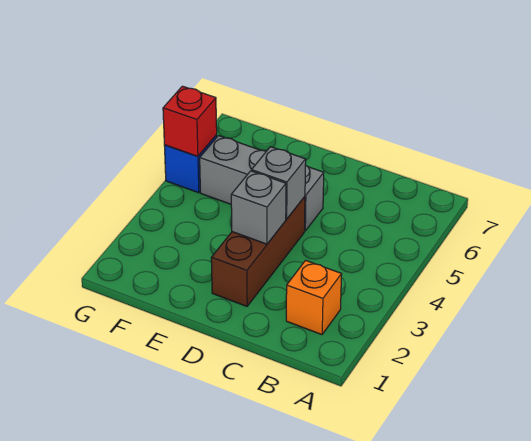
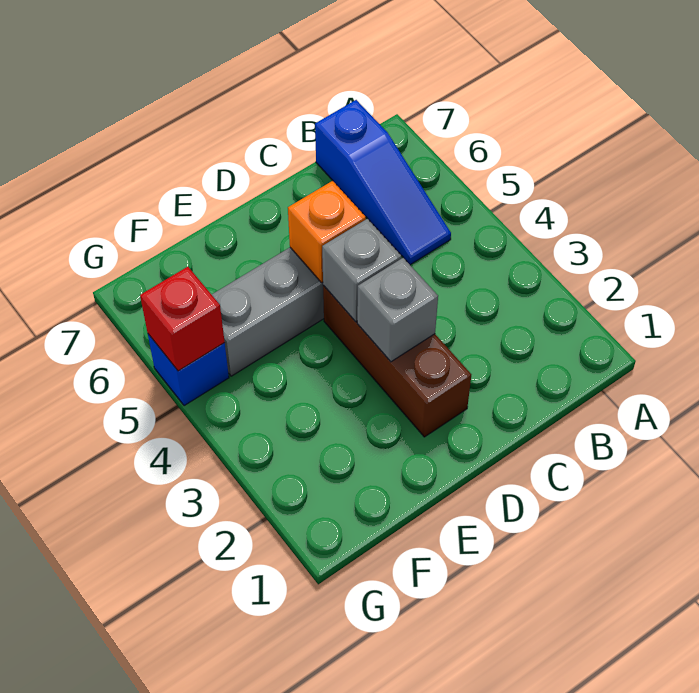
orange brick B2 level 1 -> orange brick D5 level 2
none -> blue slope B5:B7 level 1 top 7

